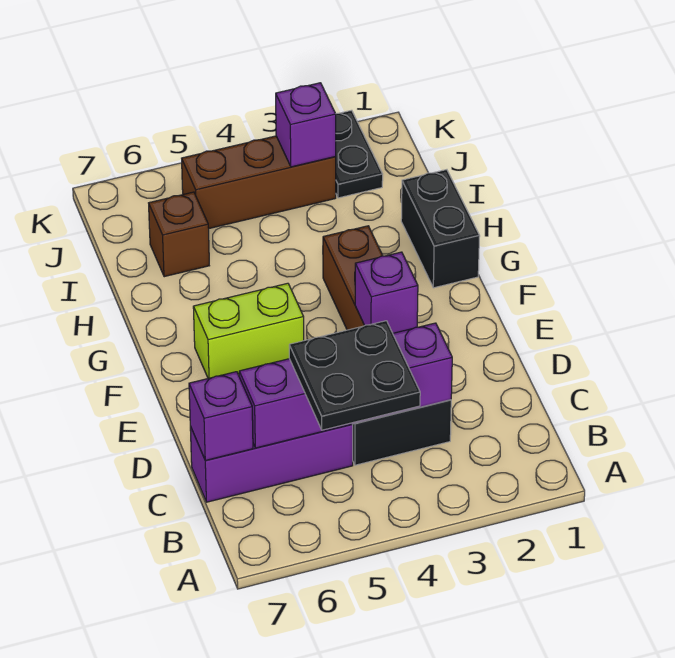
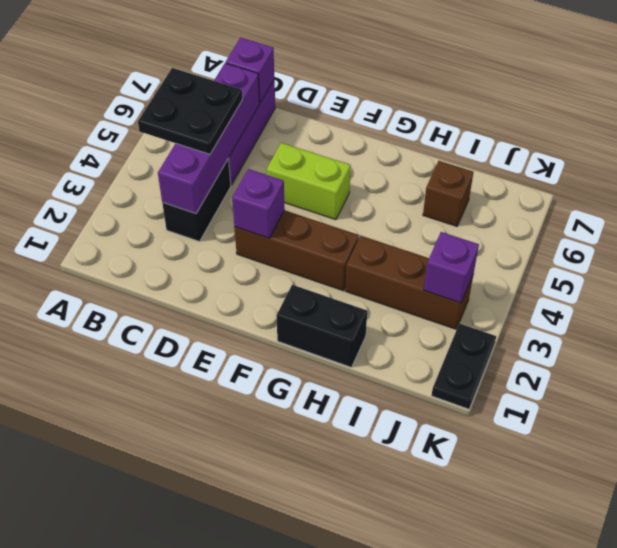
lime brick F5:F6 level 1 -> lime brick E5:F5 level 1
black plate J2:K2 level 1 -> black plate K1:K2 level 1
brown brick J3:J5 level 1 -> brown brick H3:J3 level 1

